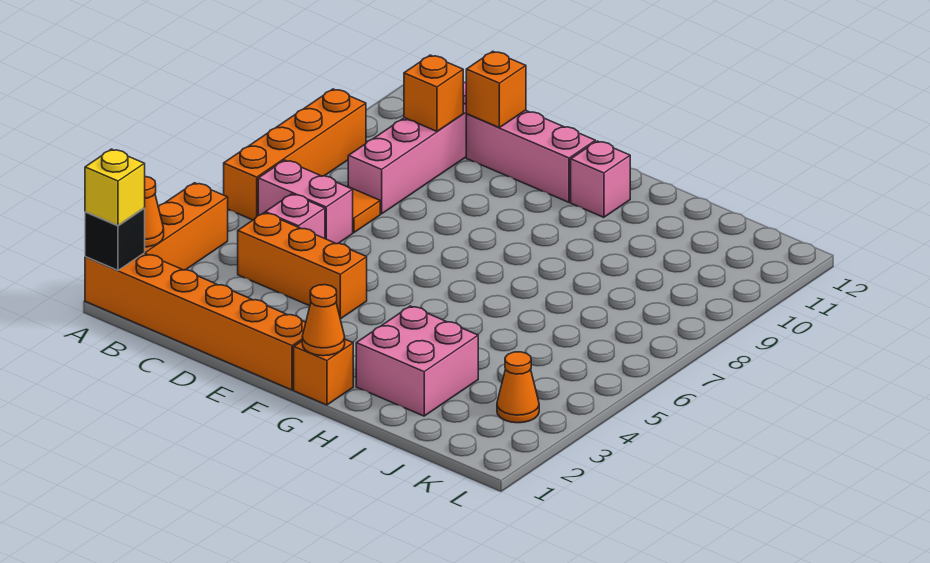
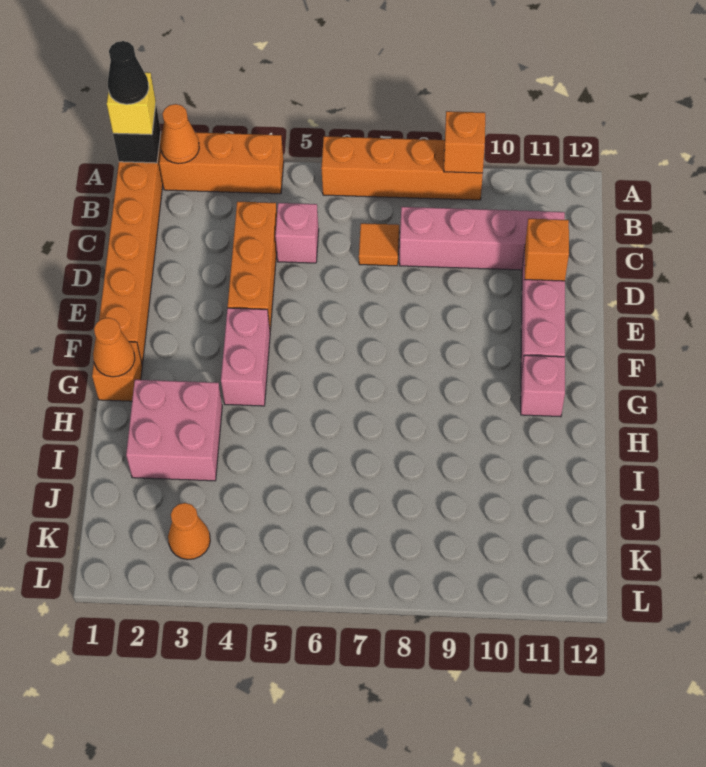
none -> black cone A1 level 4
pink brick B6:C6 level 1 -> pink brick F4:G4 level 1
orange brick C10 level 2 -> orange brick A9 level 2

